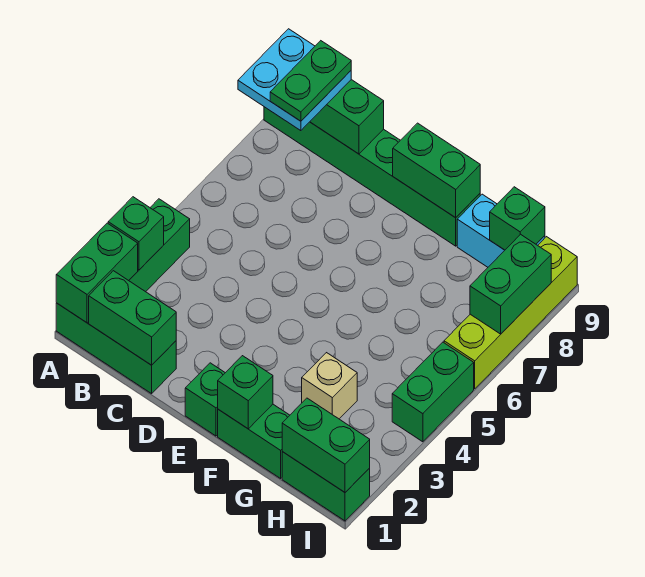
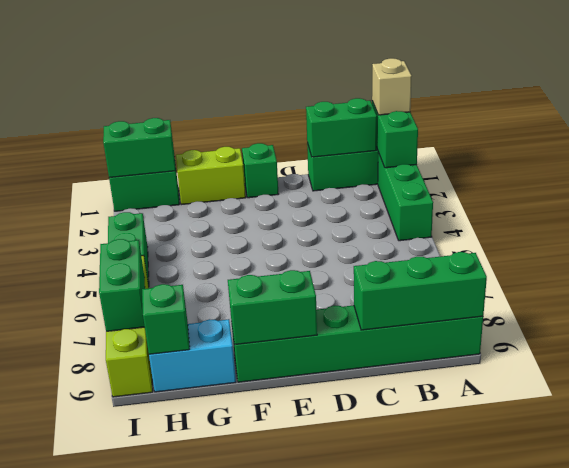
green brick A3 level 2 -> none
cyan plate A8:B9 level 3 -> none
green plate B8:B9 level 4 -> none
green brick F1:G1 level 1 -> lime brick F1:G1 level 1
green brick F1 level 2 -> none
tan brick G3 level 1 -> tan brick A1 level 3

